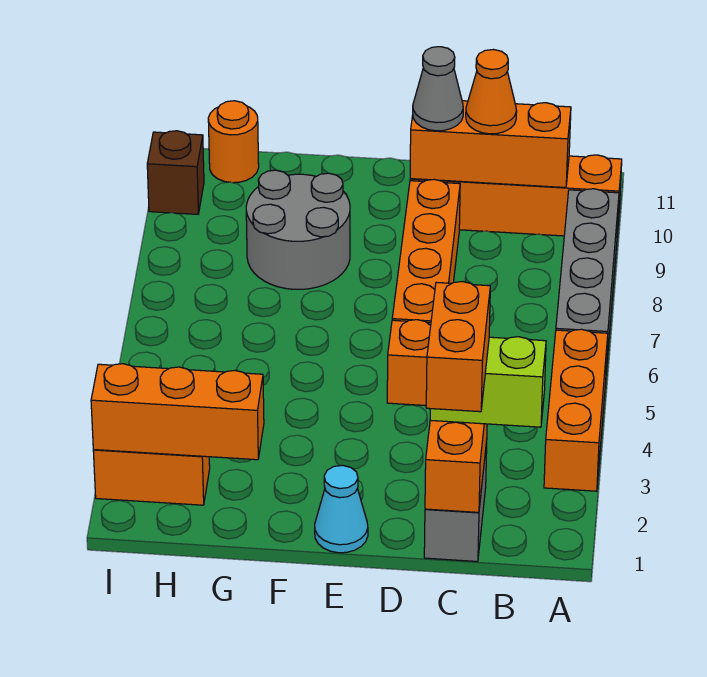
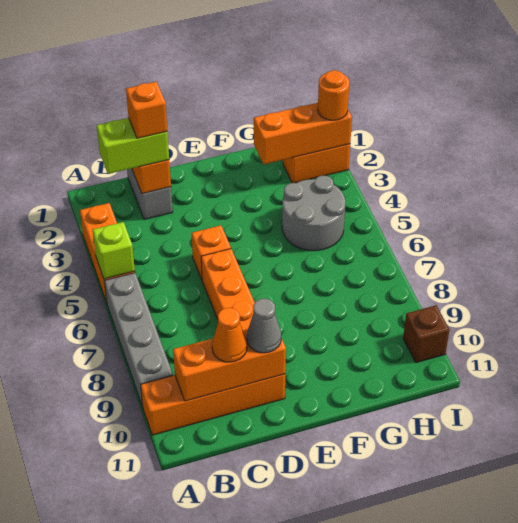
none -> lime brick A5 level 2
orange brick C1:C2 level 4 -> orange brick C2 level 4
cyan cone E1 level 1 -> none
grey round brick F8:G9 level 1 -> grey round brick G4:H5 level 1
orange round brick H11 level 1 -> orange round brick I2 level 3

